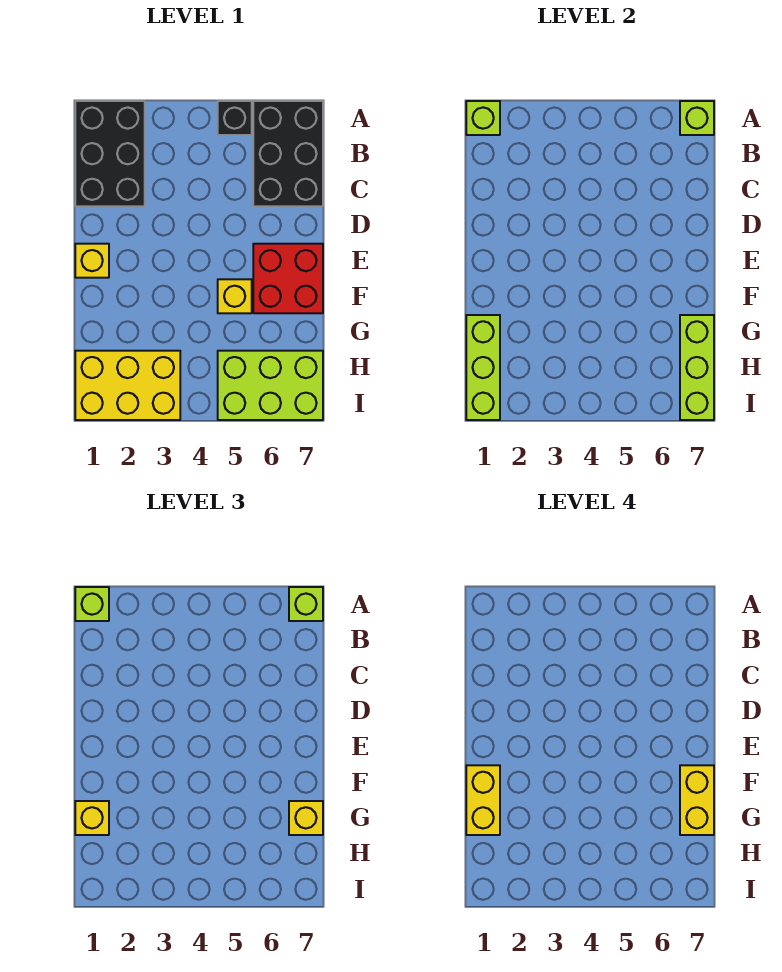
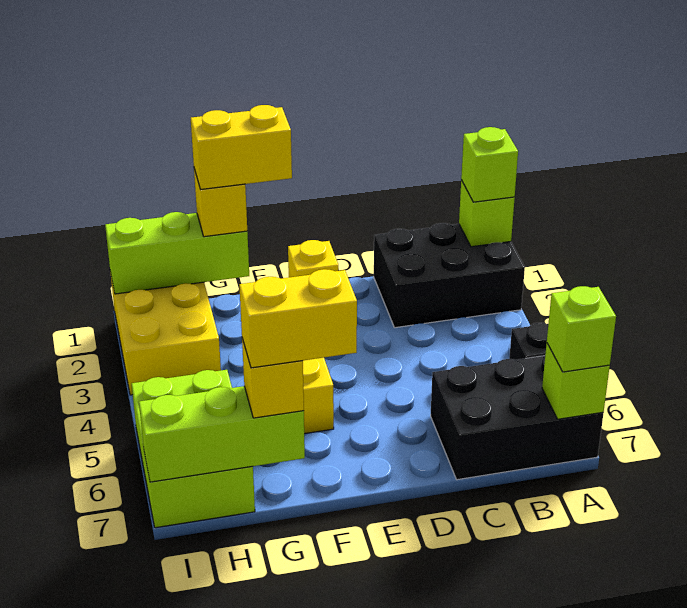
red brick E6:F7 level 1 -> none

